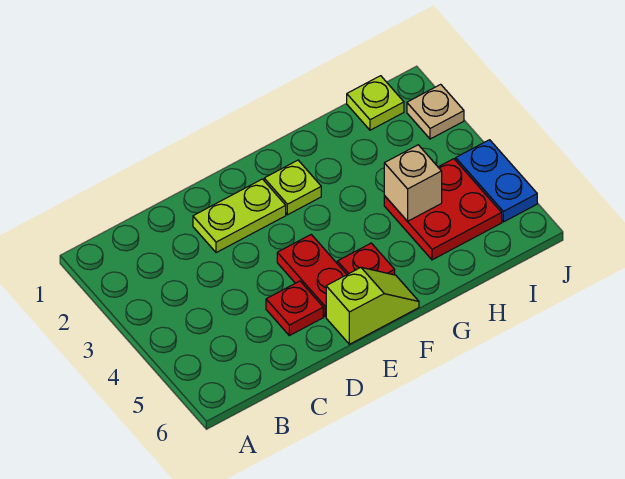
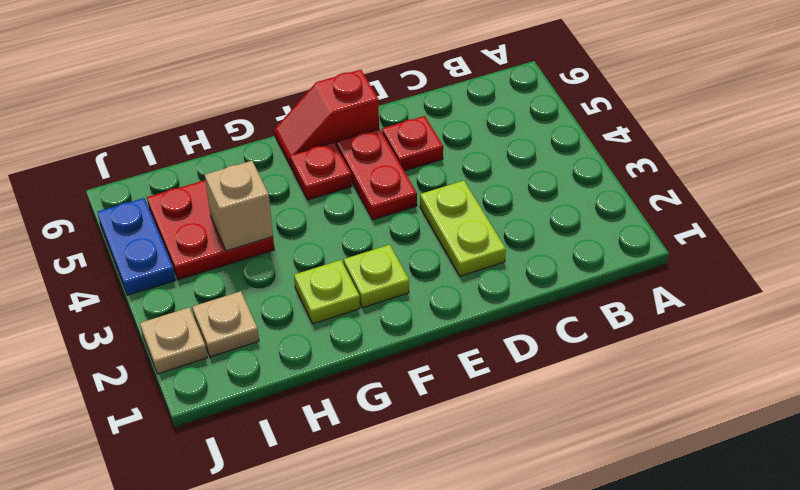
lime plate D2:E2 level 1 -> lime plate D2:D3 level 1
lime slope E6:F6 level 1 top E -> red slope E6:F6 level 1 top E
lime plate I1 level 1 -> lime plate G2 level 1
none -> tan plate I2 level 1

